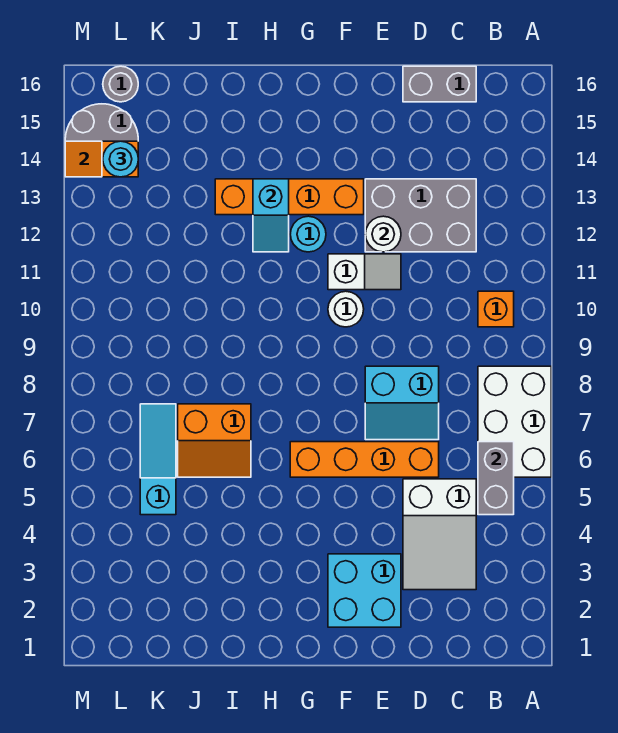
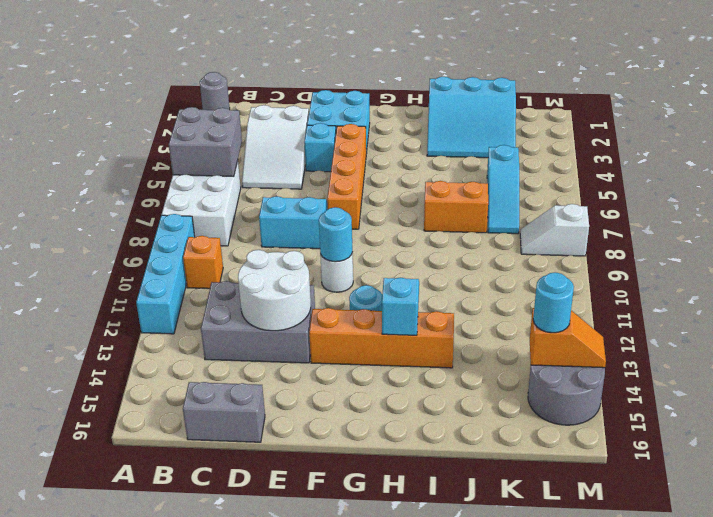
none -> cyan brick A9:A12 level 1
grey brick B5:B6 level 2 -> grey brick A5:B6 level 2
white slope C3:D5 level 1 top 5 -> white slope C3:D5 level 1 top 3
orange brick D6:G6 level 1 -> orange brick F4:F7 level 1
none -> cyan brick E4 level 1
white slope E11:F11 level 1 top F -> white slope L8:M8 level 1 top M
white round brick E12 level 2 -> white round brick D12:E13 level 2
none -> cyan round brick F10 level 2
none -> cyan slope I1:K3 level 1 top 1
grey round brick L16 level 1 -> grey round brick A1 level 1

